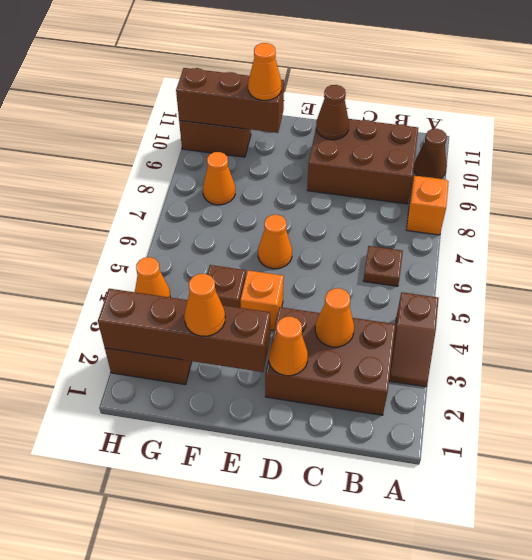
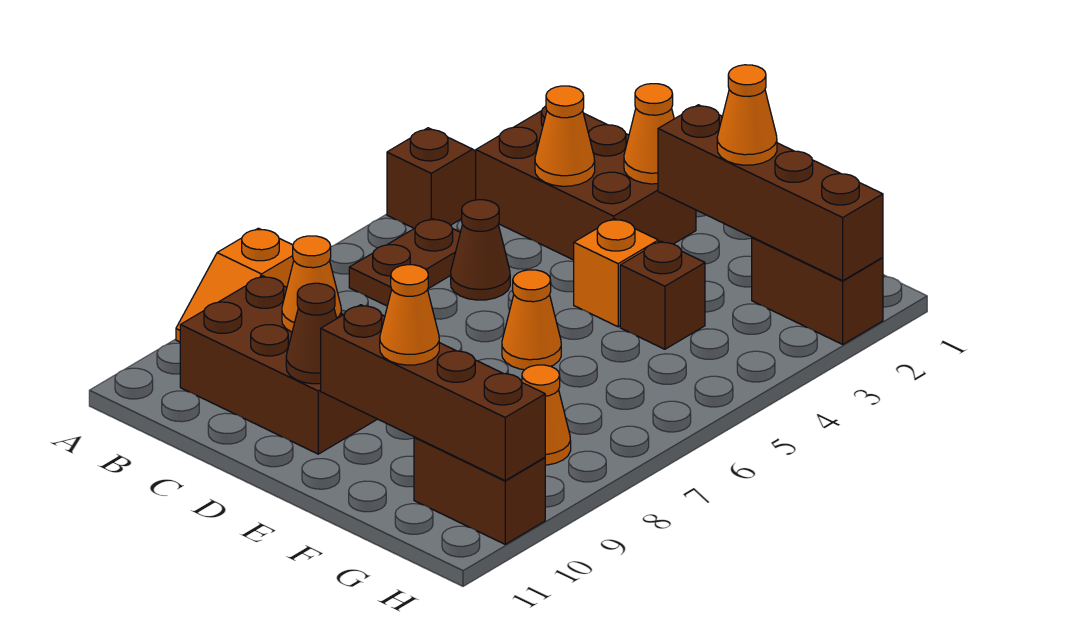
brown cone A10 level 1 -> brown cone C5 level 1
brown plate B6 level 1 -> brown plate B5:B6 level 1
brown brick F10:H10 level 2 -> brown brick E10:H10 level 2
orange cone H4 level 1 -> orange cone C9 level 2

